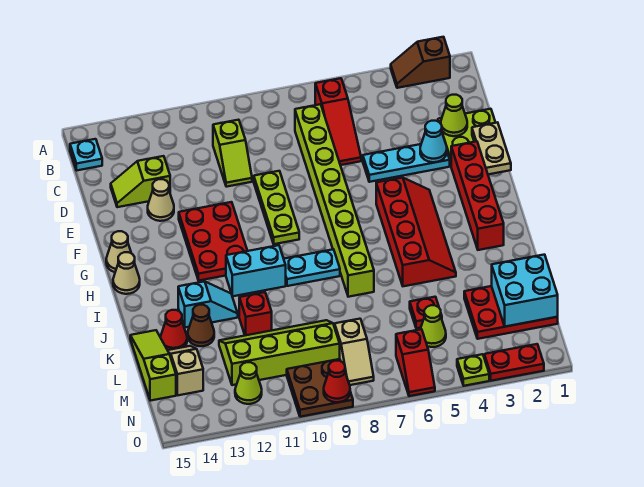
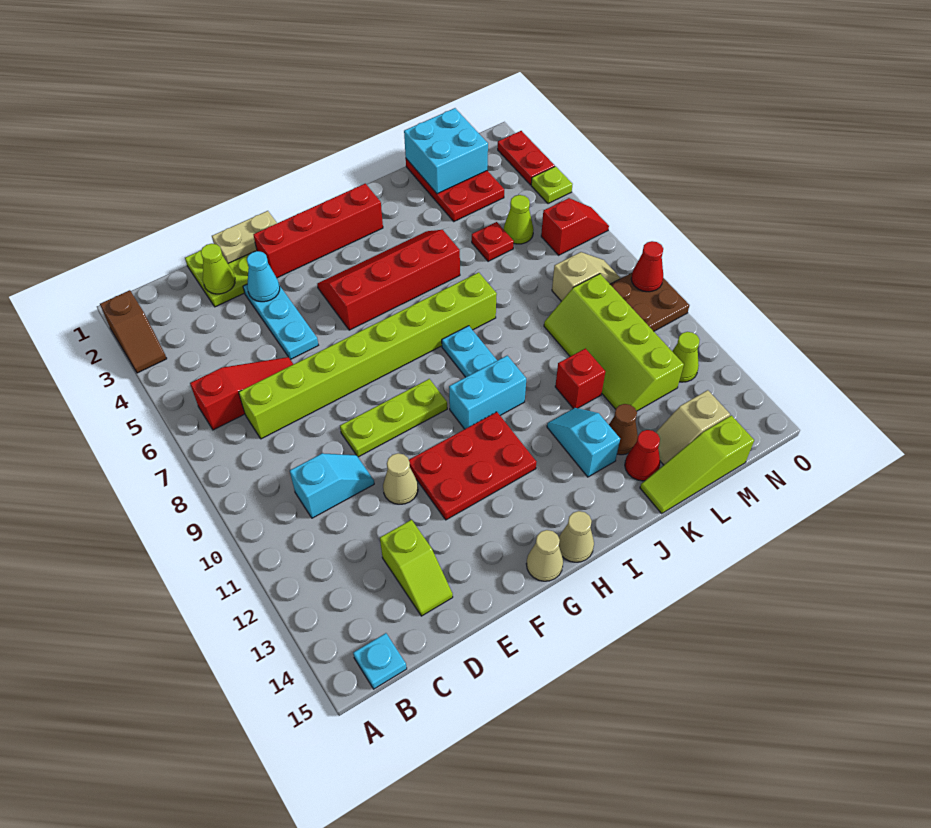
lime slope C10:D10 level 1 top C -> cyan slope C10:D10 level 1 top C
tan cone E13 level 1 -> tan cone E11 level 1
cyan brick I10:I11 level 1 -> cyan brick H10:I10 level 1

